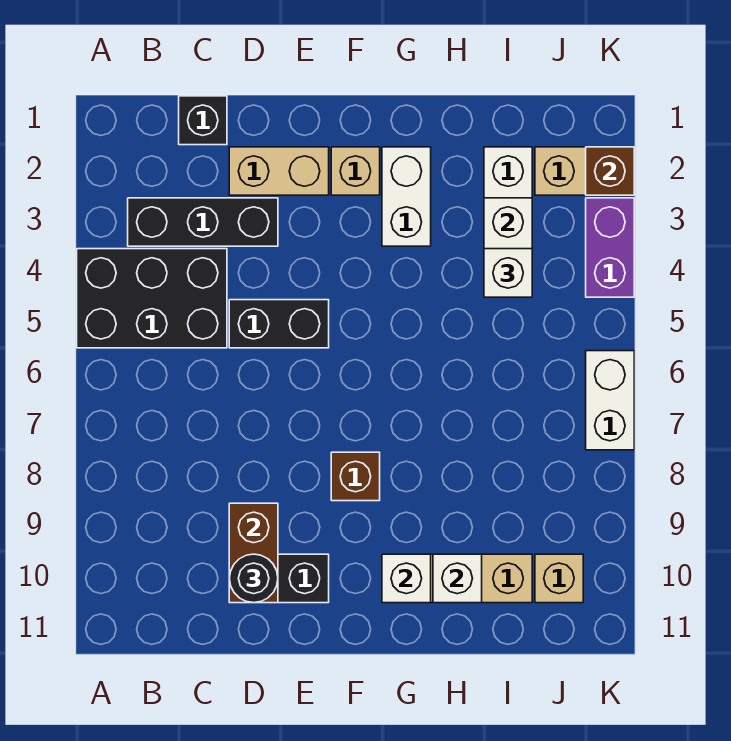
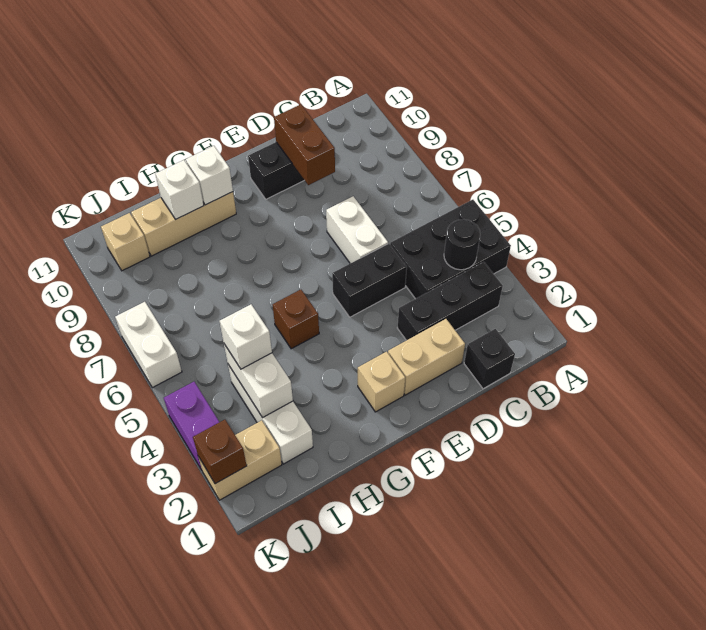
black round brick D10 level 3 -> black round brick B4 level 2
brown brick F8 level 1 -> brown brick G5 level 1
white brick G2:G3 level 1 -> white brick D6:D7 level 1

